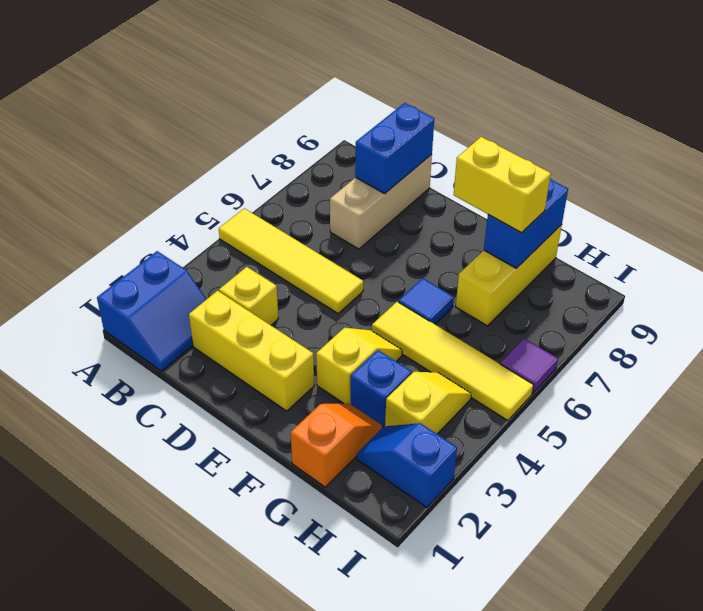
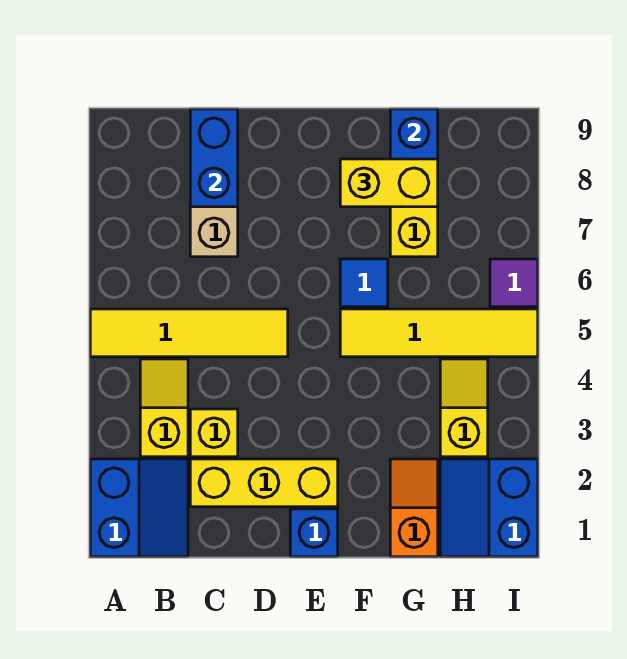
yellow slope F3:F4 level 1 top 3 -> yellow slope B3:B4 level 1 top 3
blue brick G3 level 1 -> blue brick E1 level 1
blue slope H2:I2 level 1 top I -> blue slope H1:I2 level 1 top I

